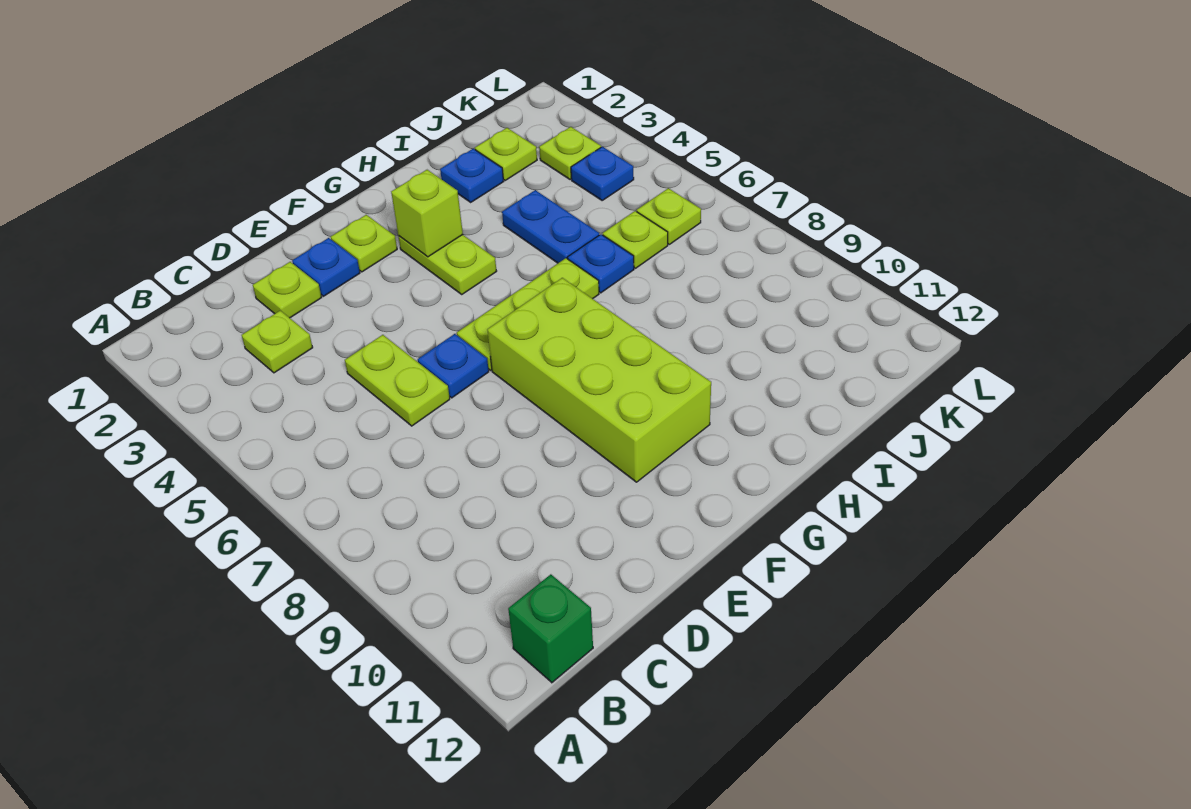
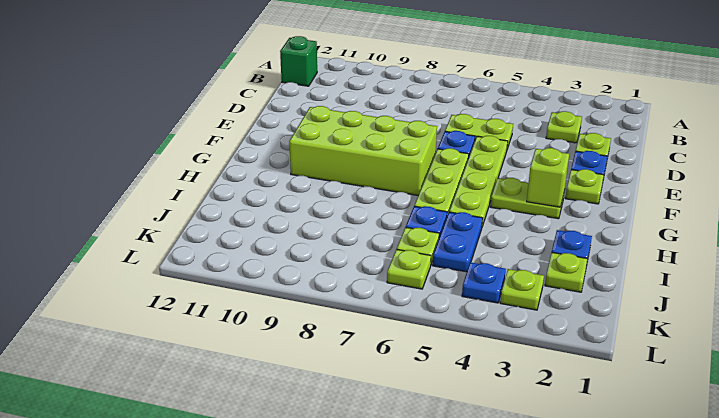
none -> lime plate E5:H5 level 1
blue plate I4:I5 level 1 -> blue plate I5:J5 level 1

